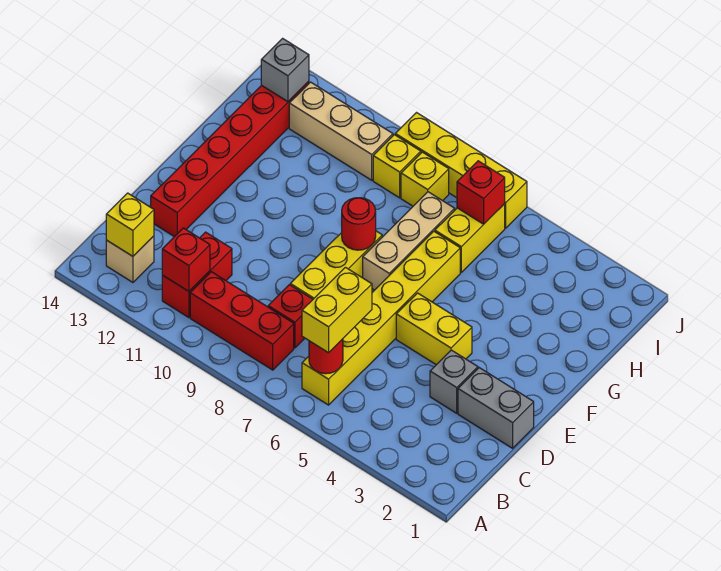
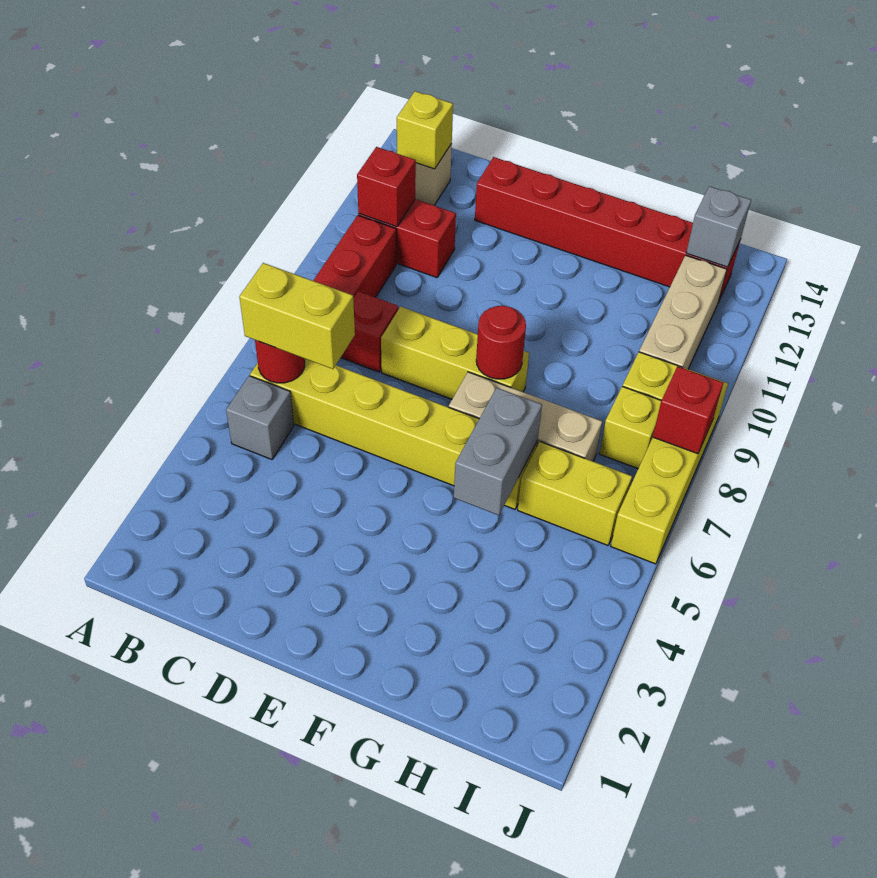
grey brick D1:D2 level 1 -> grey brick G5:G6 level 2
grey brick D3 level 1 -> grey brick B5 level 1
yellow brick E4:E5 level 1 -> none
red brick I6 level 2 -> red brick J8 level 2

